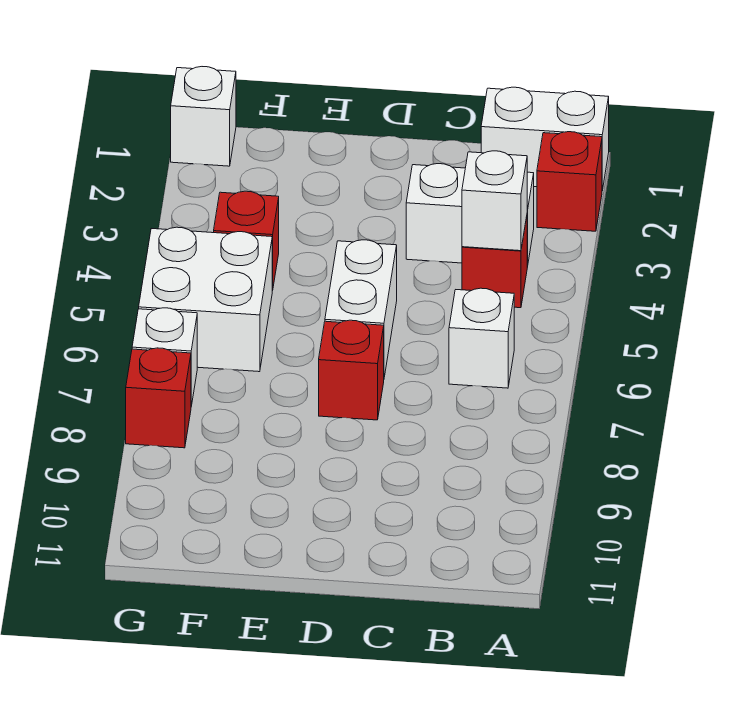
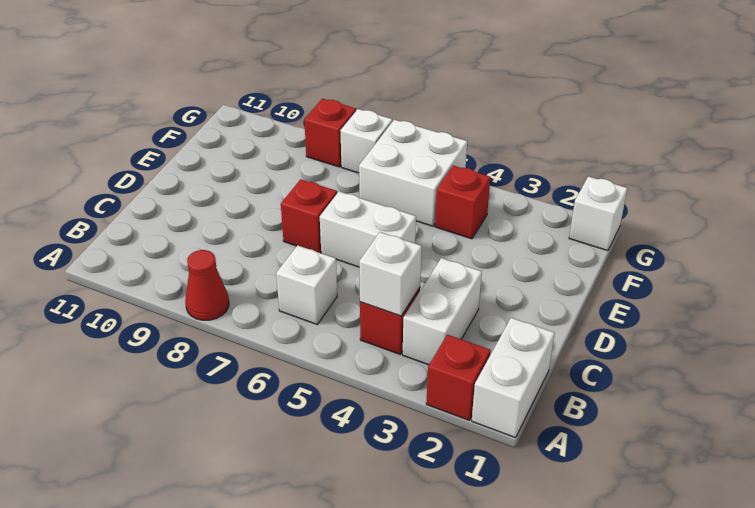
none -> red cone A8 level 1

